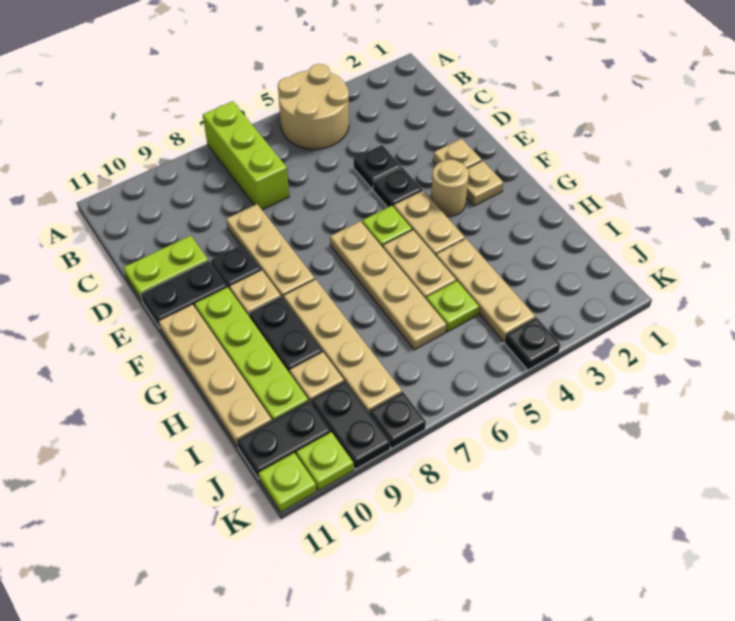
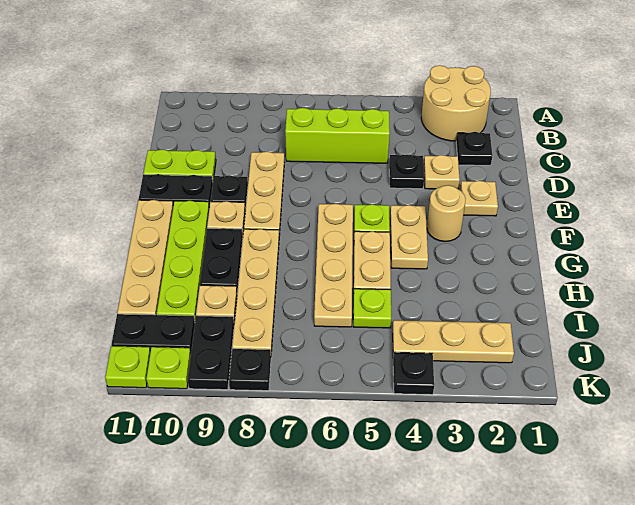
tan round brick A4:B5 level 1 -> tan round brick A2:B3 level 1
lime brick A7:C7 level 1 -> lime brick C5:C7 level 1
black plate E4 level 1 -> black plate C2 level 1
tan plate F2 level 1 -> tan plate D3 level 1
tan plate H4:J4 level 1 -> tan plate J2:J4 level 1

